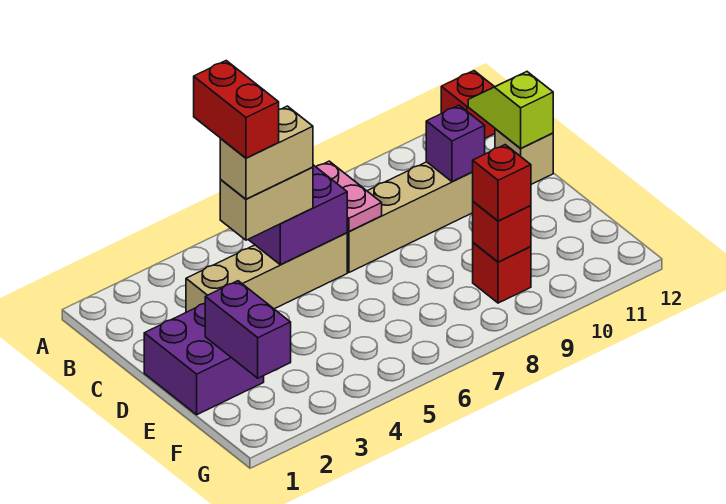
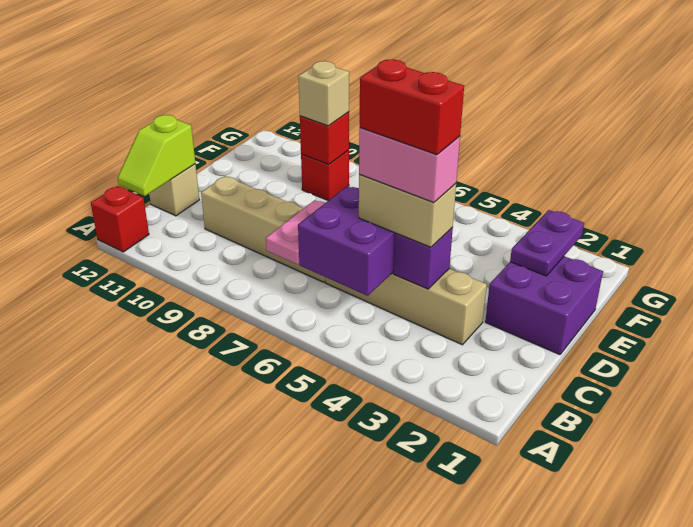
red brick B4:C4 level 5 -> red brick C4:C5 level 5
tan brick C4:C5 level 4 -> pink brick C4:C5 level 4
purple brick C10 level 2 -> purple brick C4 level 2
purple brick E2:F2 level 2 -> purple plate E2:F2 level 2
red brick F9 level 3 -> tan brick F9 level 3

